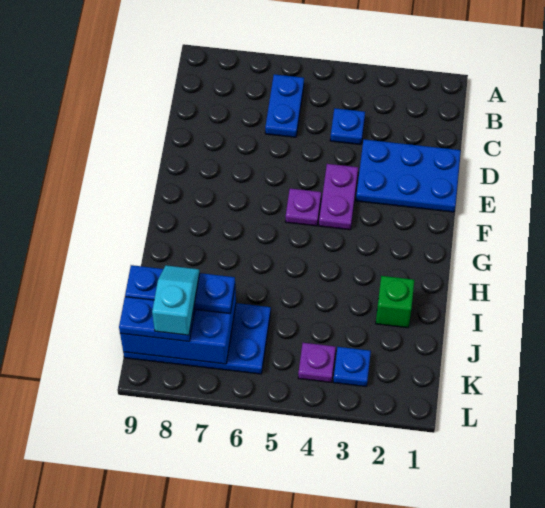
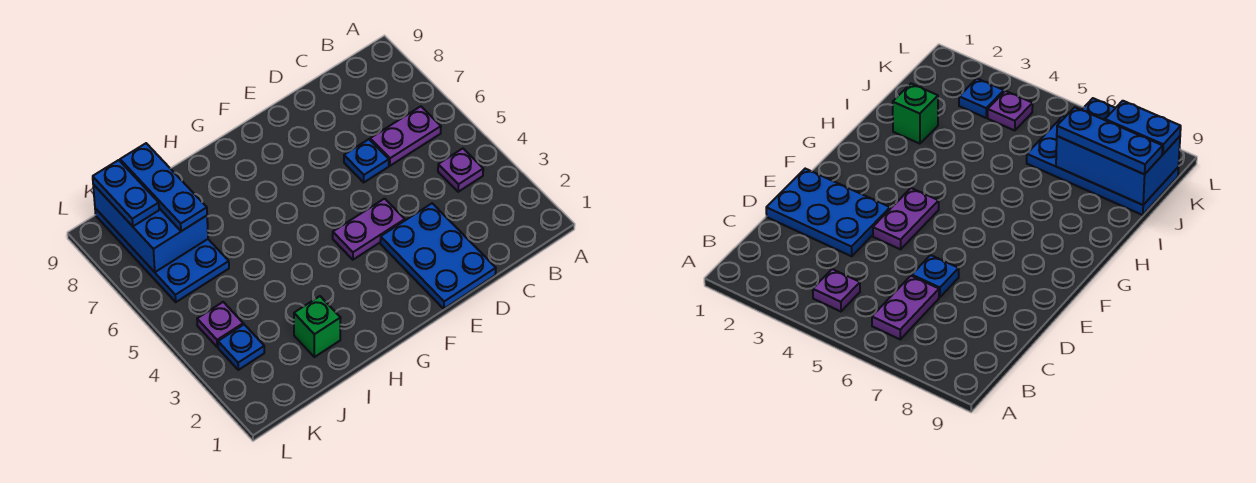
blue plate B6:C6 level 1 -> purple plate B6:C6 level 1
blue plate C4 level 1 -> blue plate D6 level 1
purple plate F5 level 1 -> purple plate B4 level 1
cyan slope J8:K8 level 4 top K -> none

